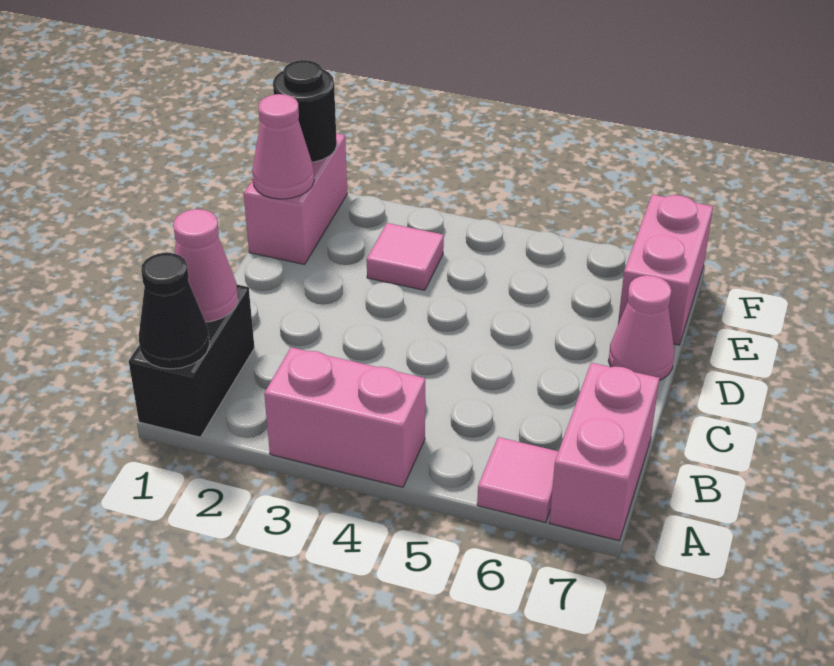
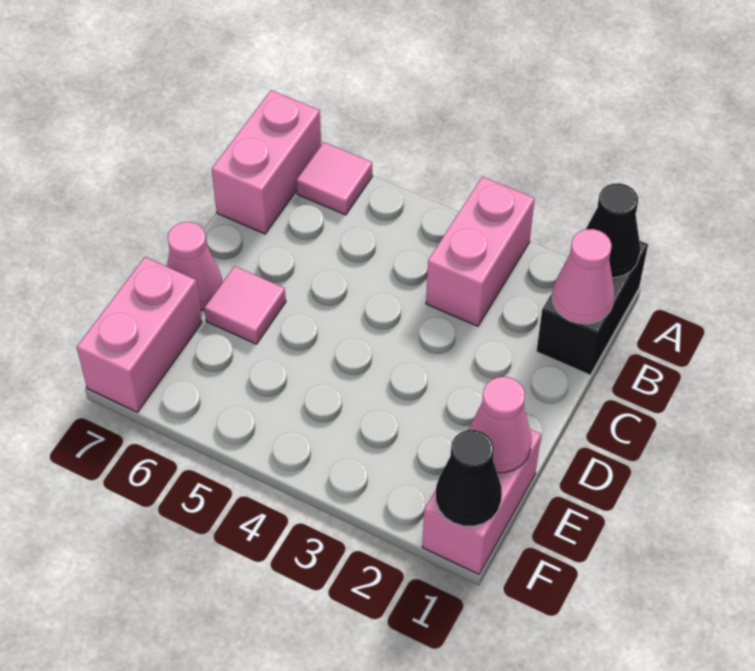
pink brick A3:A4 level 1 -> pink brick A3:B3 level 1
pink tile E3 level 1 -> pink tile D6 level 1
black round brick F1 level 2 -> black cone F1 level 2

